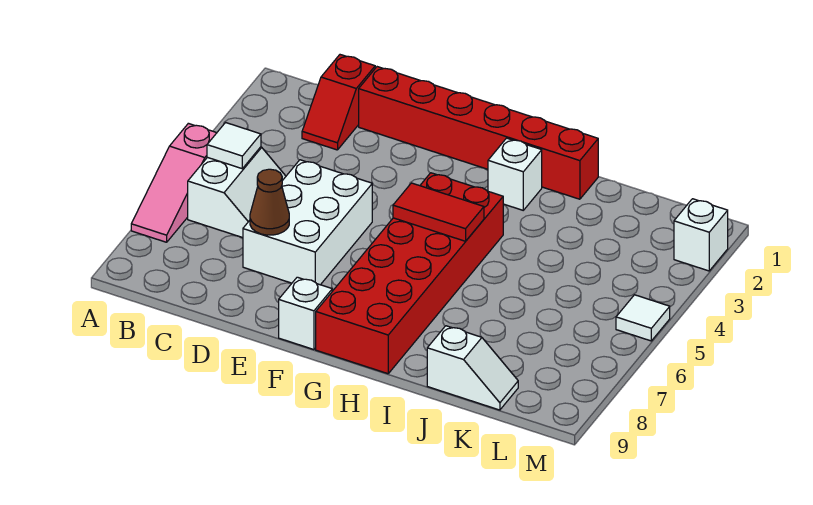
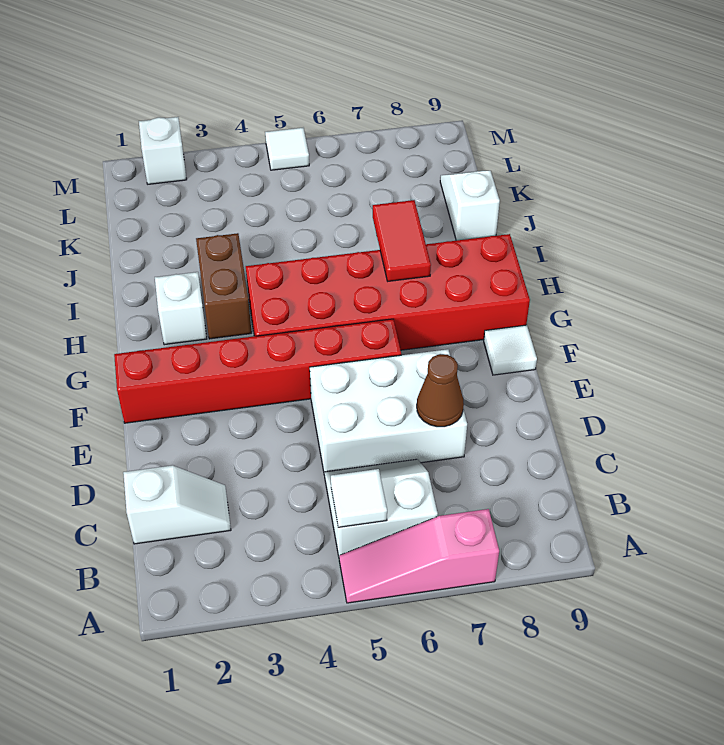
pink slope A5:A7 level 1 top 5 -> pink slope A5:A7 level 1 top 7
red slope C1:C2 level 1 top 1 -> white slope C1:C2 level 1 top 1
red brick D1:I1 level 1 -> red brick F1:F6 level 1
white brick F9 level 1 -> white tile F9 level 1
red tile G5:H5 level 2 -> red tile H7:I7 level 2
none -> brown brick H3:I3 level 1

